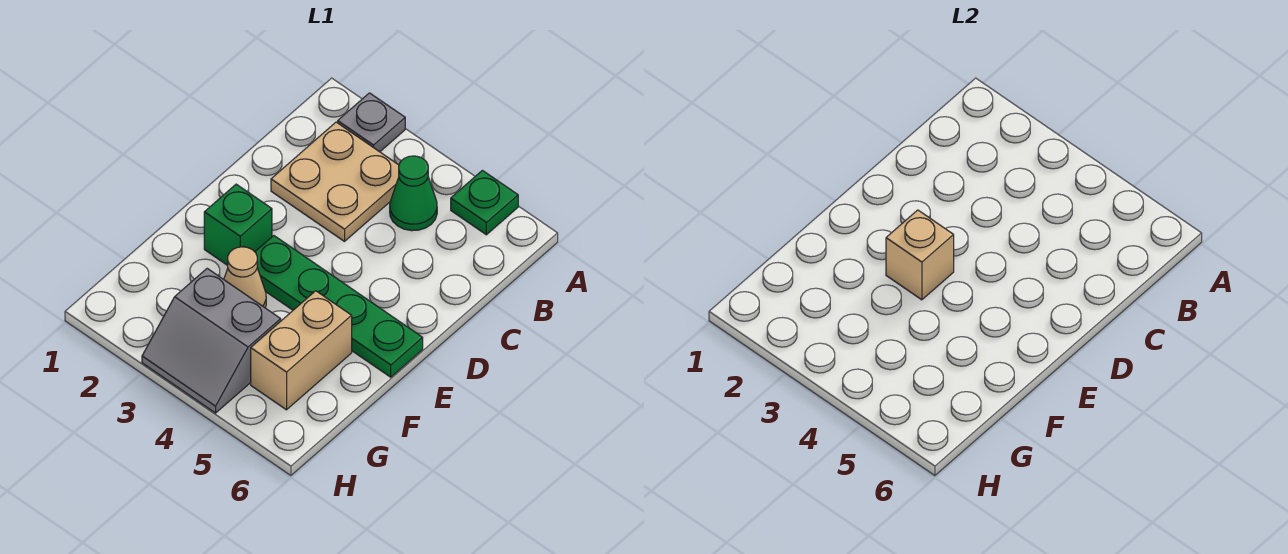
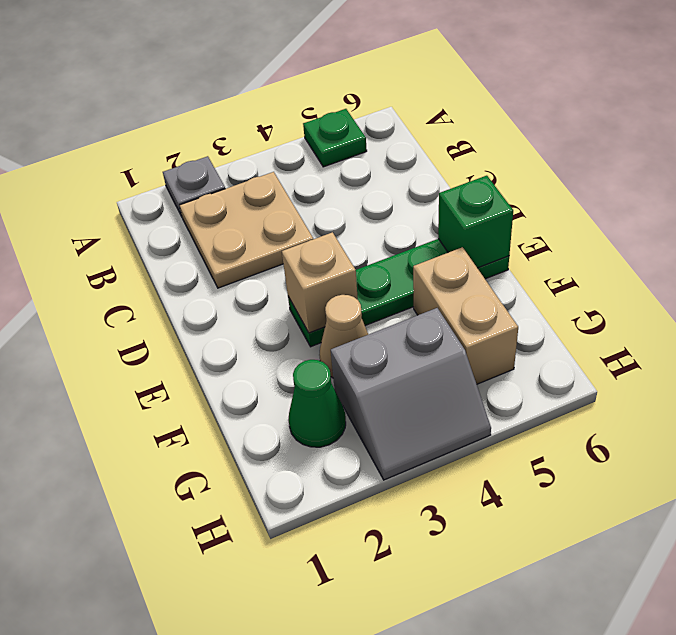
green cone B4 level 1 -> green cone G2 level 1
green brick E2 level 1 -> green brick E6 level 2

